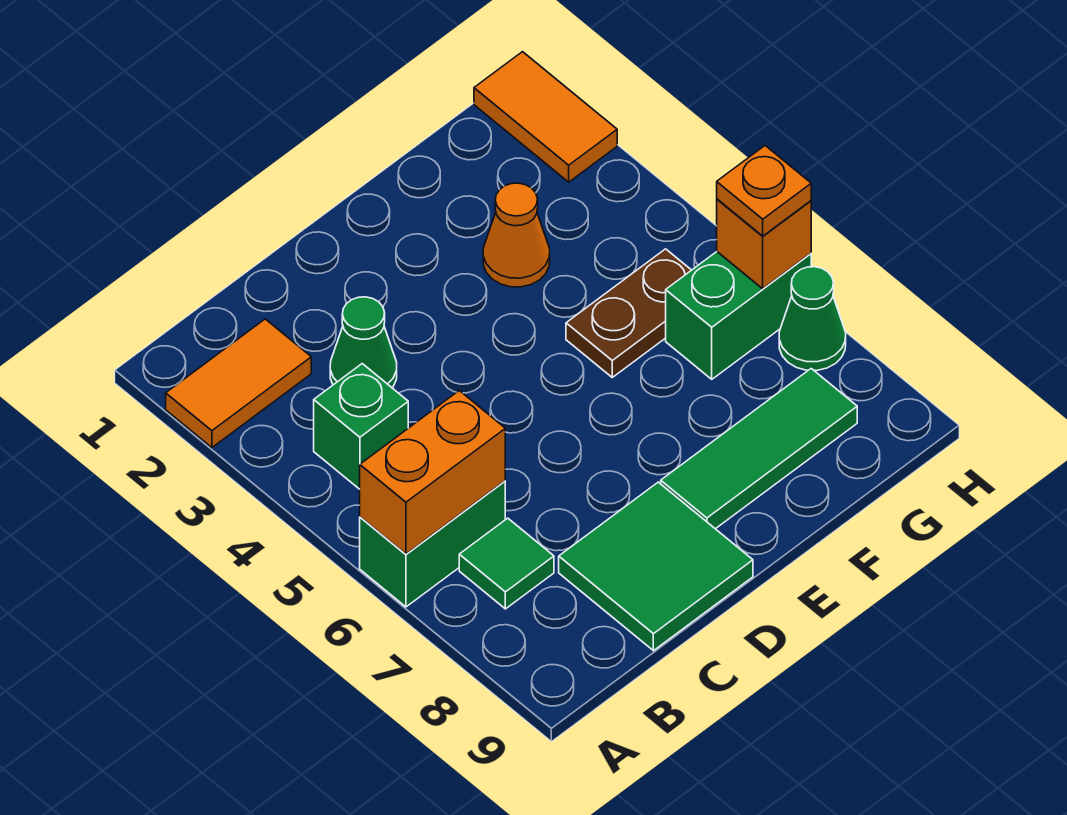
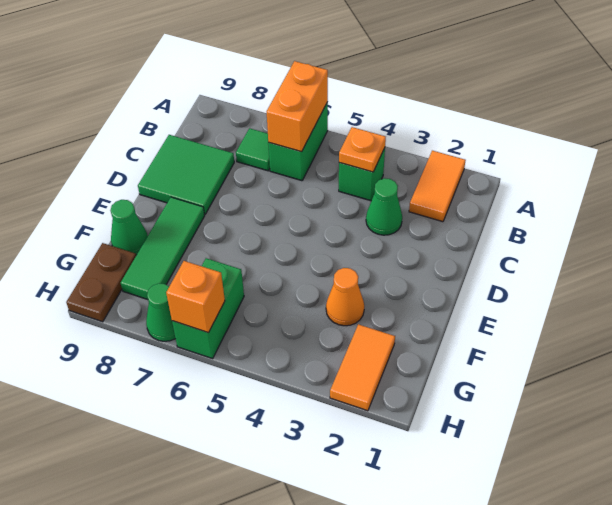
brown plate F5:G5 level 1 -> brown plate G9:H9 level 1
none -> green cone F9 level 1
orange tile H1:H2 level 1 -> orange tile G2:H2 level 1
orange plate H6 level 3 -> orange plate B4 level 2

